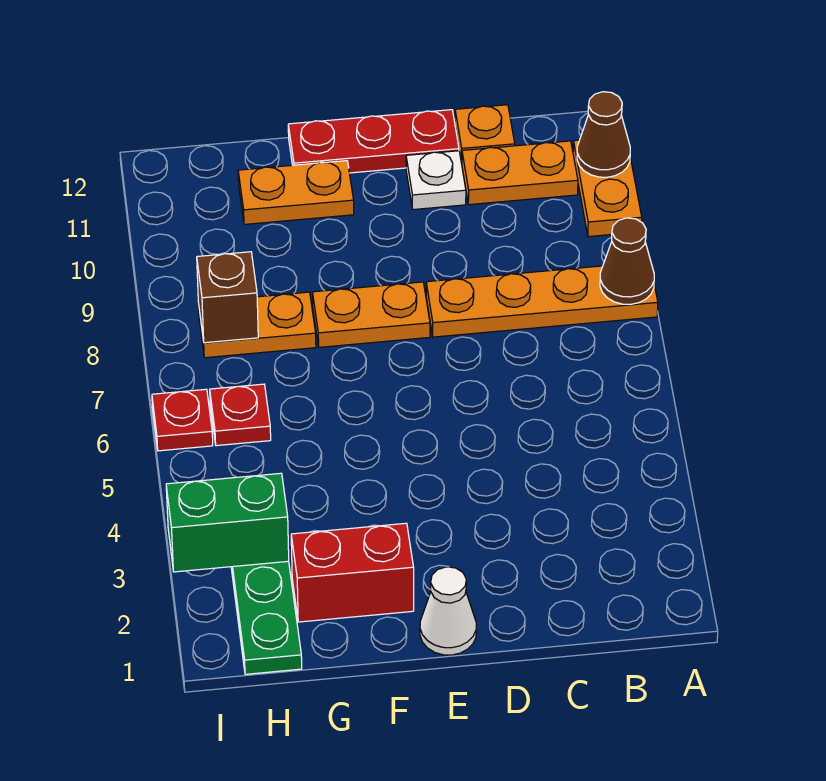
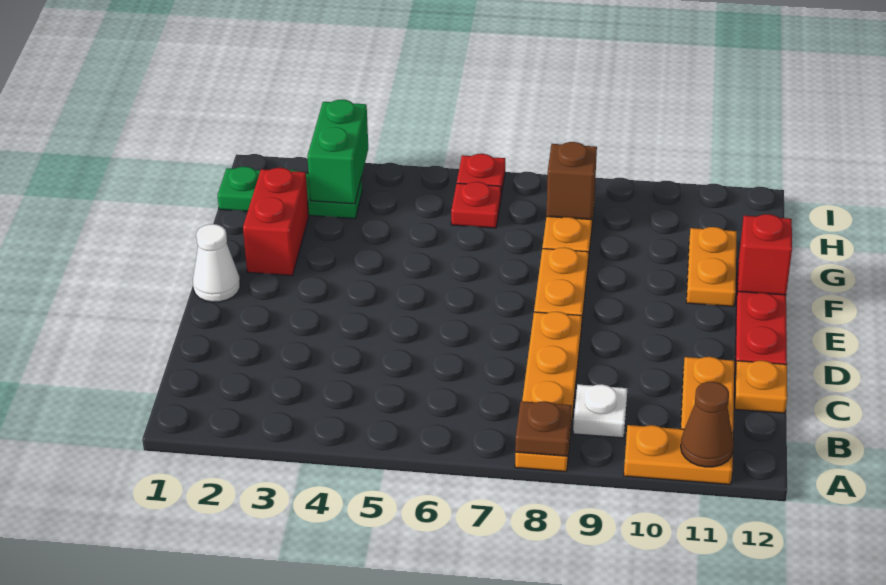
brown cone A8 level 2 -> brown plate A8 level 2
white plate D11 level 1 -> white plate B9 level 1
none -> red brick F12 level 2

